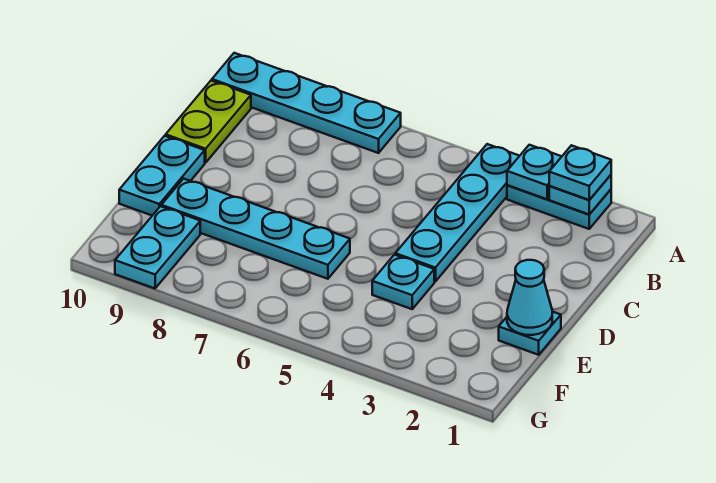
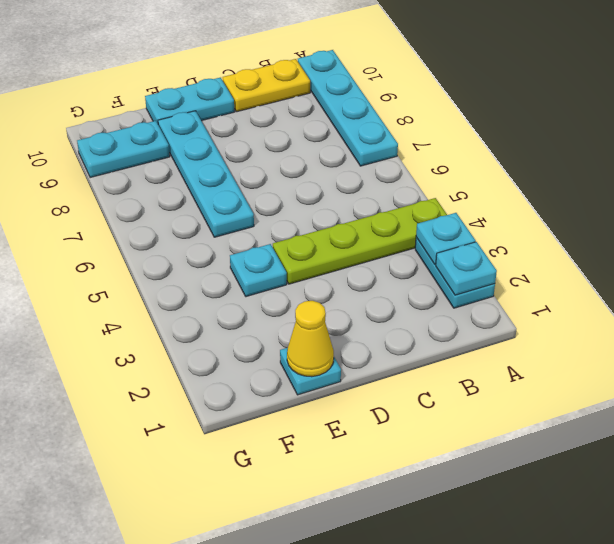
cyan plate A2 level 3 -> none
cyan plate A4:D4 level 1 -> lime plate A4:D4 level 1
lime plate B10:C10 level 1 -> yellow plate B10:C10 level 1
cyan cone E1 level 2 -> yellow cone E1 level 2

